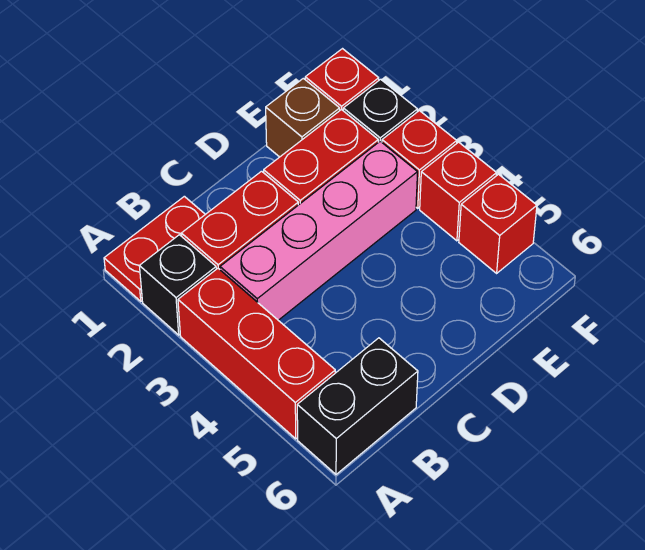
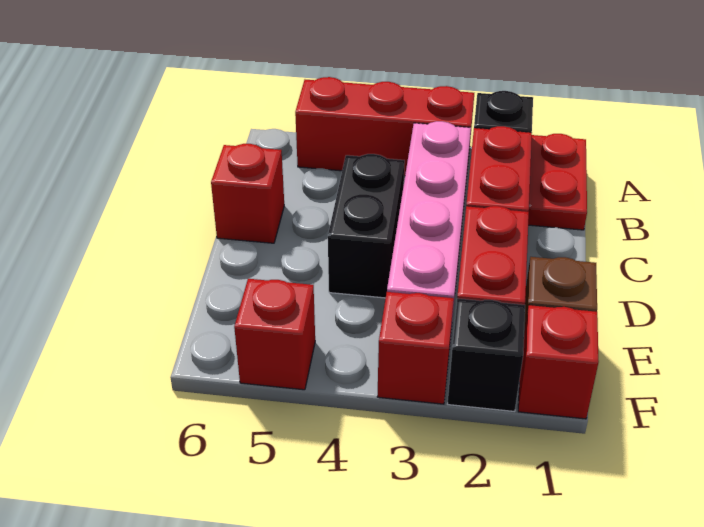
black brick A6:B6 level 1 -> black brick C4:D4 level 1
red brick F4 level 1 -> red brick C6 level 1

